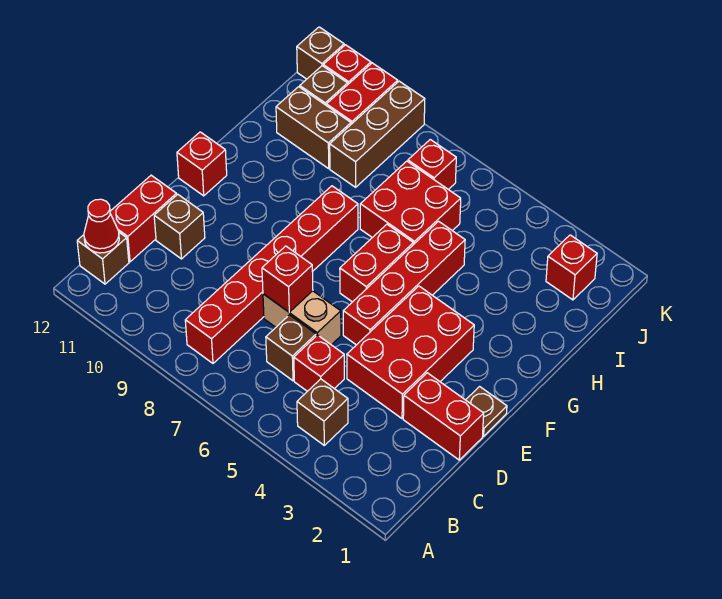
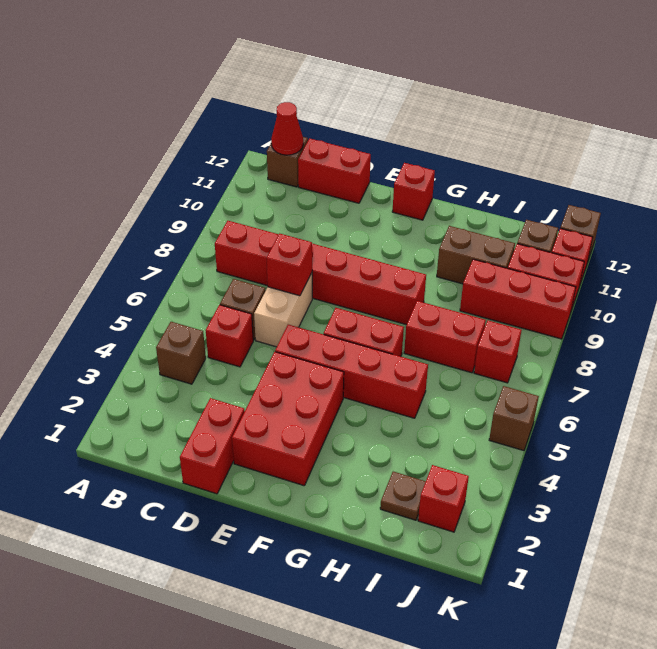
red brick D3:F4 level 1 -> red brick E2:F4 level 1
brown brick D11 level 1 -> brown brick K5 level 1
brown plate E1 level 1 -> brown plate I2 level 1
red brick H6:I7 level 1 -> red brick H7:I7 level 1
brown brick I9:K9 level 1 -> red brick I9:K9 level 1
brown brick I10:I11 level 1 -> brown brick H10:I10 level 1

